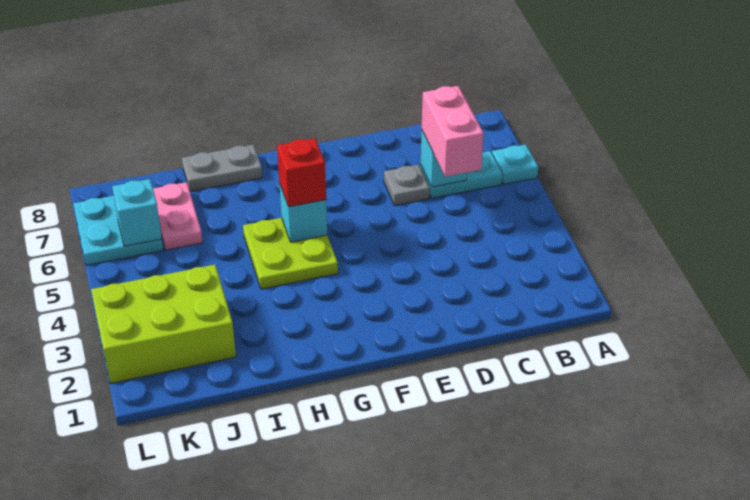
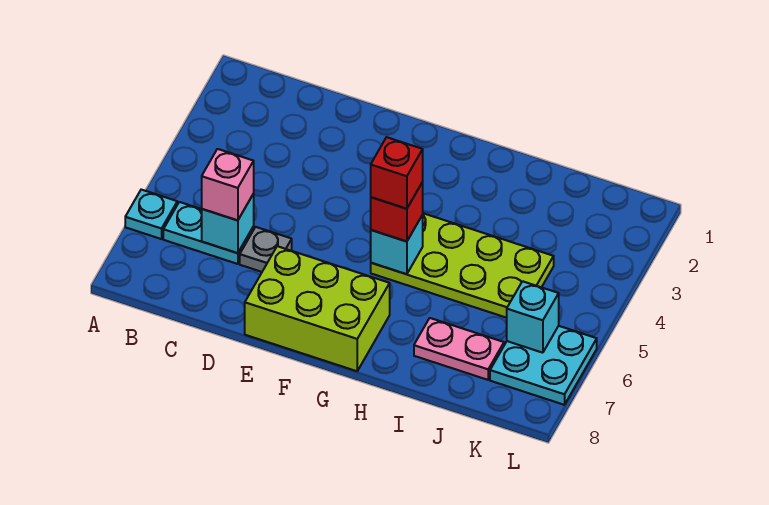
pink brick C5:C6 level 3 -> pink brick C6 level 3
lime plate G4:H5 level 1 -> lime plate G4:J5 level 1
none -> red brick G5 level 4
grey plate H8:I8 level 1 -> none
lime brick J2:L3 level 1 -> lime brick E7:G8 level 1
pink plate J6:J7 level 1 -> pink plate I7:J7 level 1

